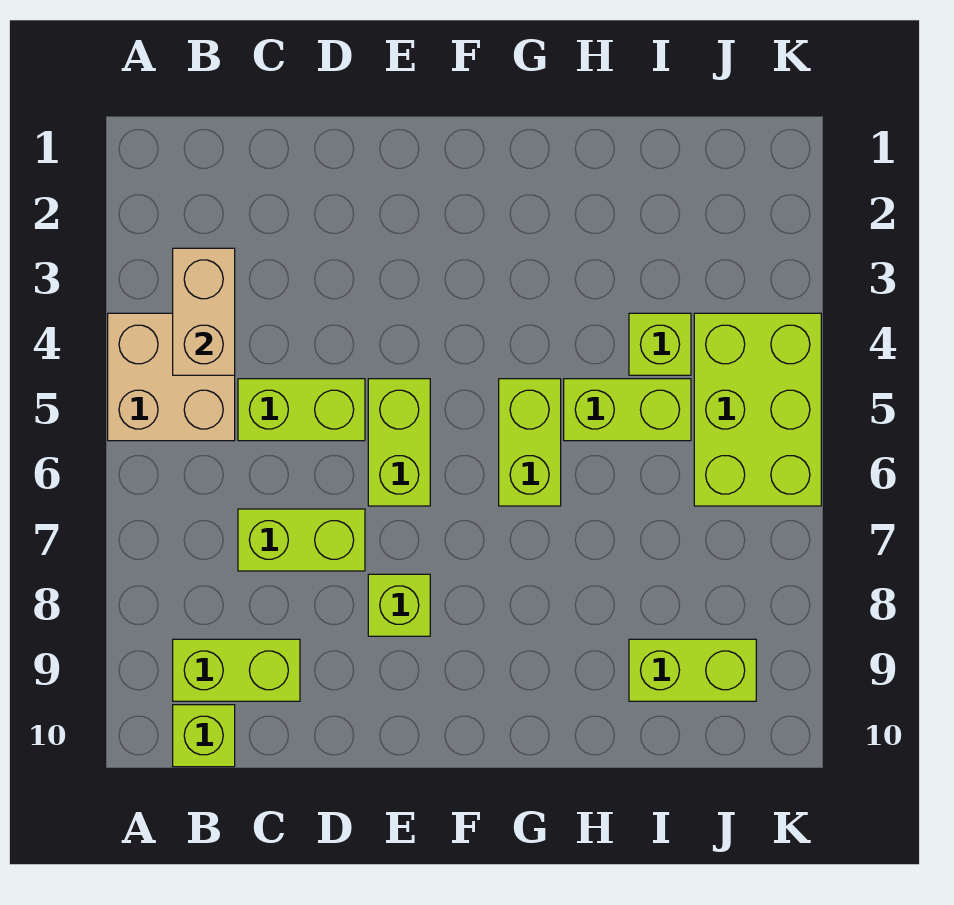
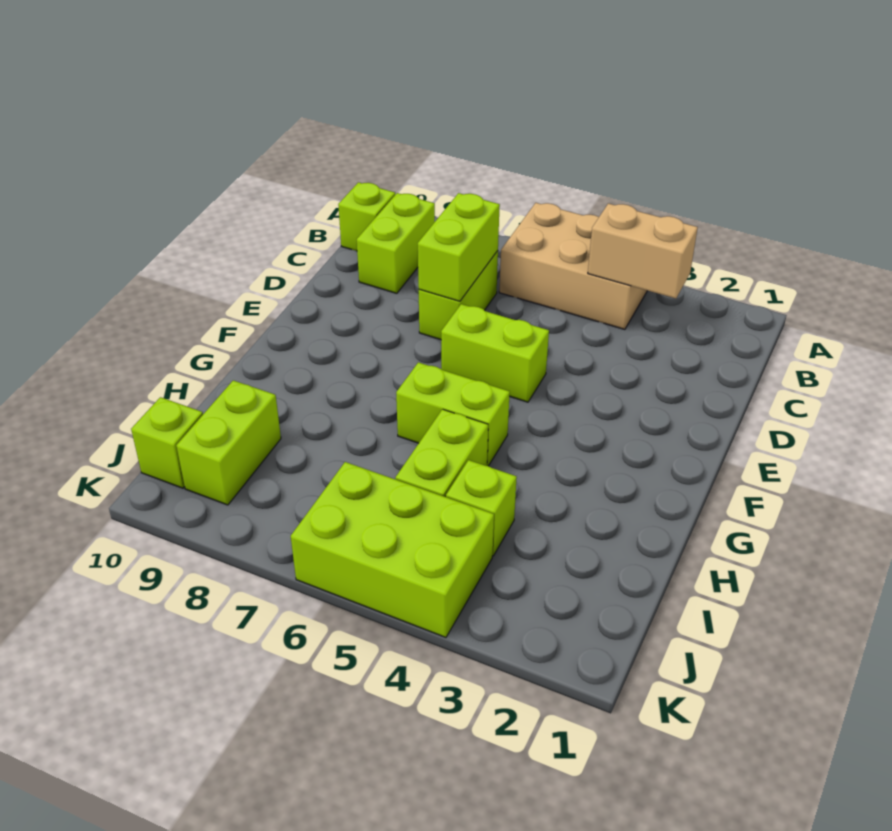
tan brick A4:B5 level 1 -> tan brick A4:B6 level 1
lime brick C5:D5 level 1 -> lime brick C7:D7 level 2
lime brick E8 level 1 -> lime brick J10 level 1

